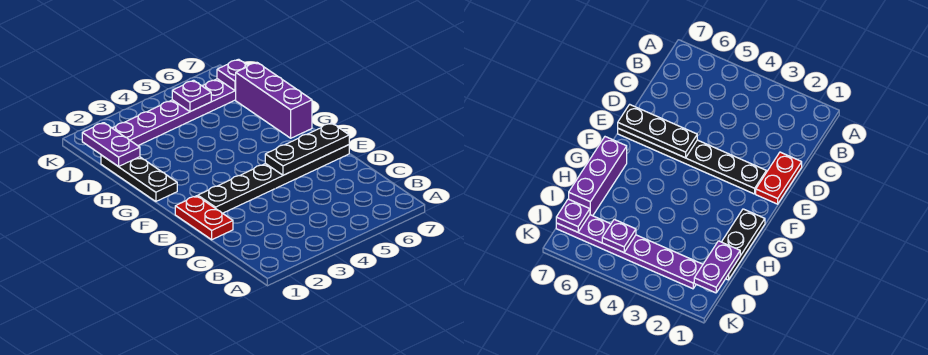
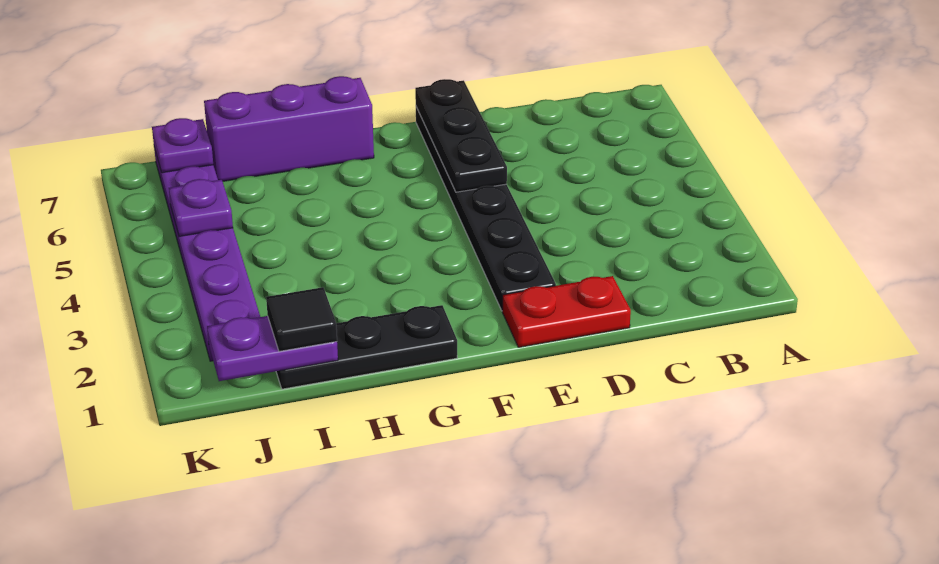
none -> black tile I1 level 3

